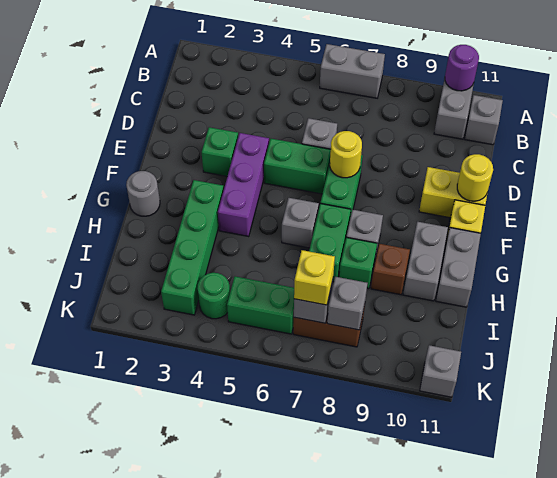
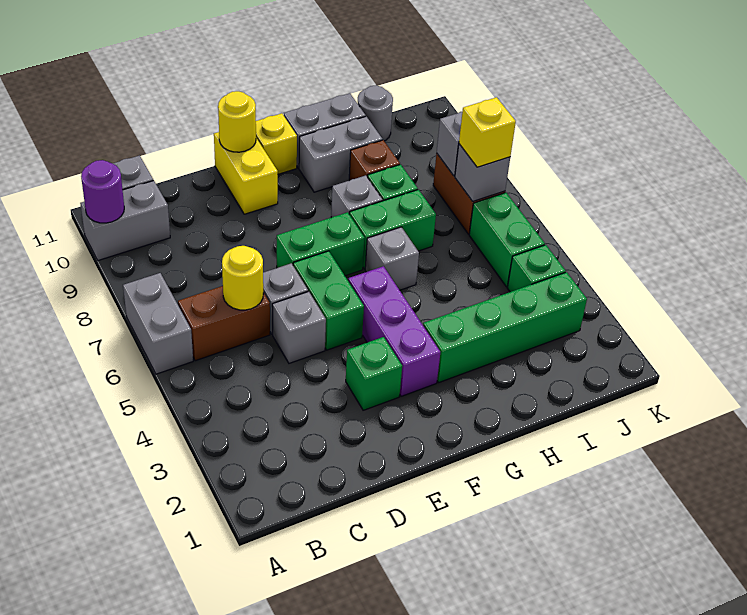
none -> brown brick B6:C6 level 1
purple brick E4:G4 level 1 -> purple brick F3:F5 level 1
yellow round brick E7 level 2 -> yellow round brick C6 level 2
grey round brick G1 level 1 -> grey round brick I11 level 1
green round brick J4 level 1 -> green brick J4 level 1
grey brick K11 level 1 -> grey brick D5 level 1

